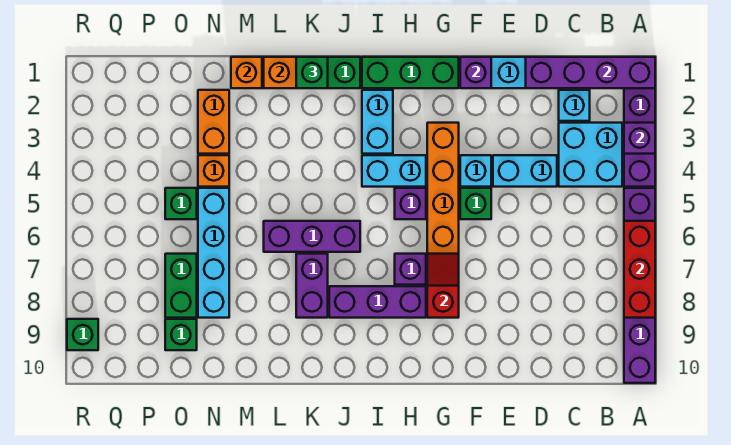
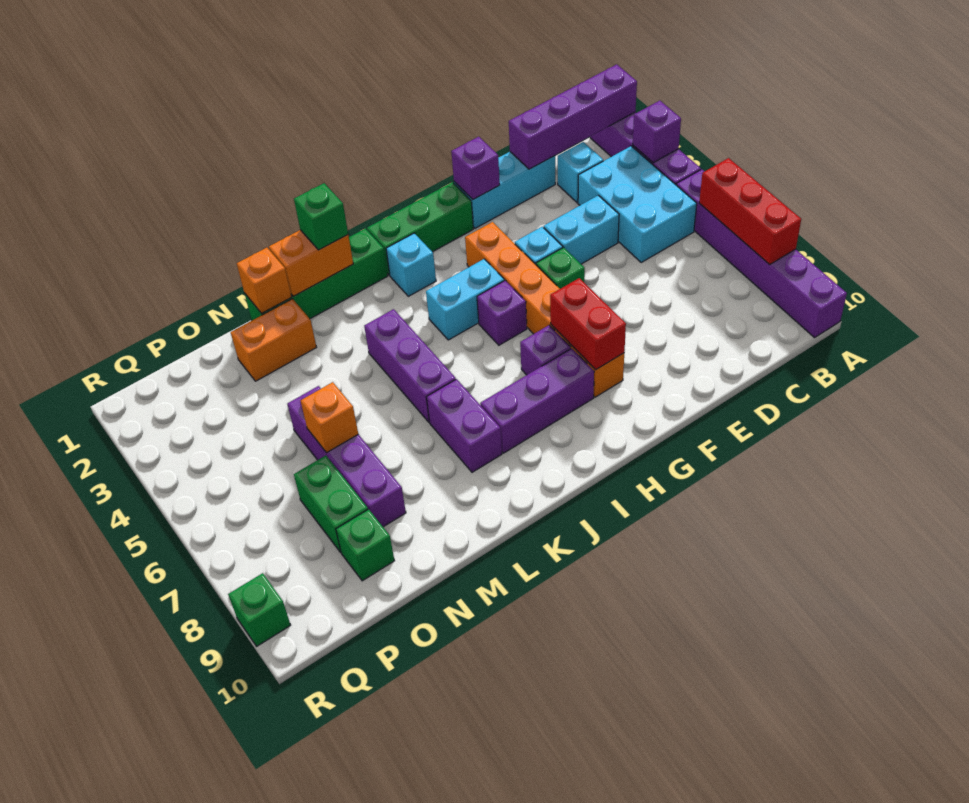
cyan brick B3:C4 level 1 -> cyan brick B3:C5 level 1
red slope G7:G8 level 2 top 8 -> red brick G7:G8 level 2
cyan brick I2:I3 level 1 -> cyan brick I2 level 1
purple brick J6:L6 level 1 -> purple brick K4:K6 level 1
orange brick N2:N3 level 1 -> orange brick M2:N2 level 1
orange brick N4 level 1 -> orange brick N6 level 2
cyan brick N5:N8 level 1 -> purple brick N5:N8 level 1
green brick O5 level 1 -> none

